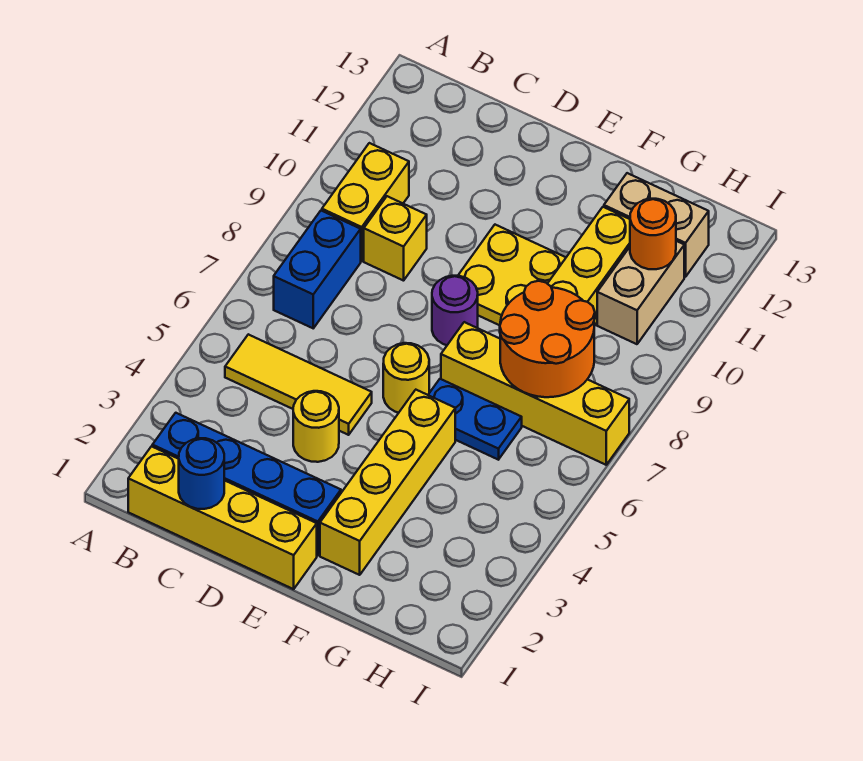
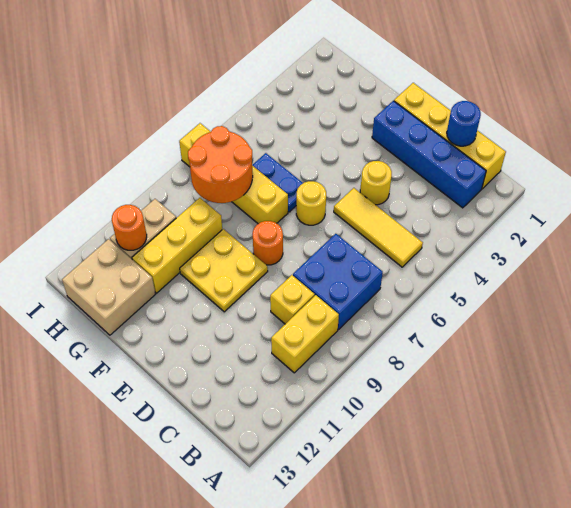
blue brick B7:B8 level 1 -> blue brick B7:C8 level 1
purple round brick E8 level 1 -> orange round brick E8 level 1
yellow brick F2:F5 level 1 -> none
tan brick G12:H12 level 1 -> tan brick G12:H13 level 1

